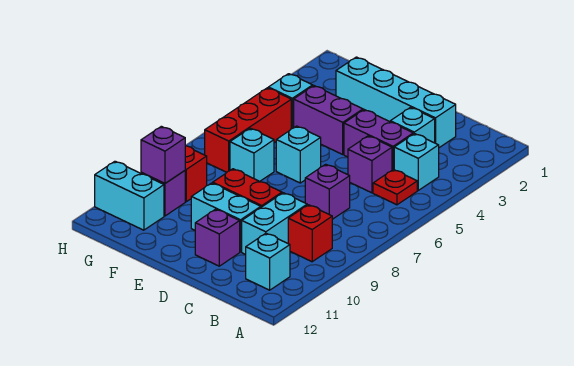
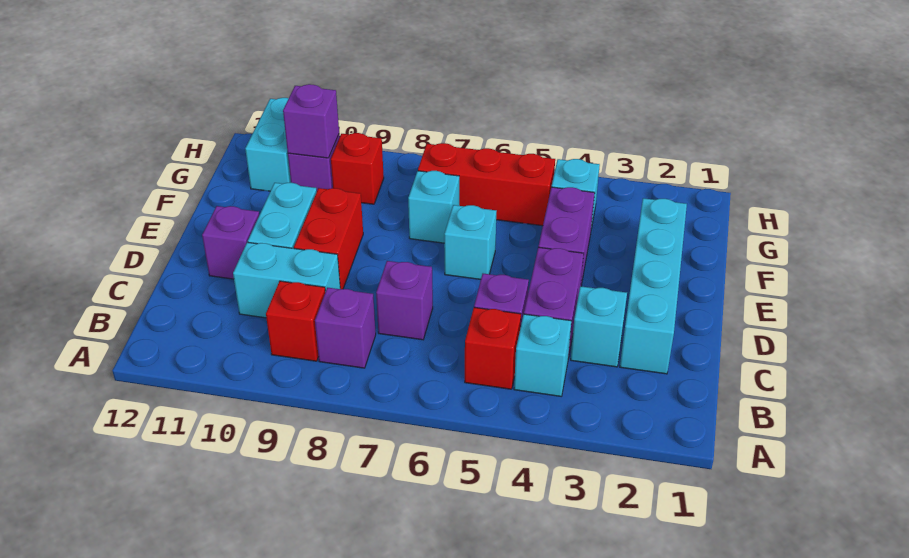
red plate B5 level 1 -> red brick B5 level 1
none -> purple brick B8 level 1
cyan brick B11 level 1 -> none

